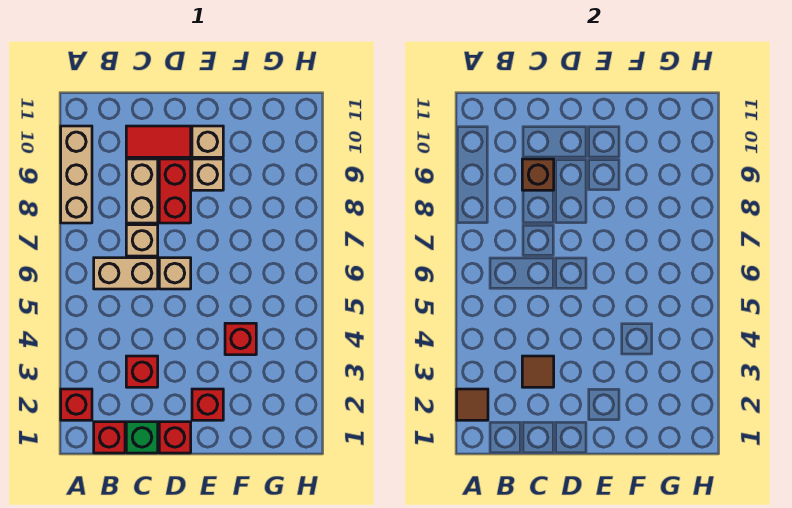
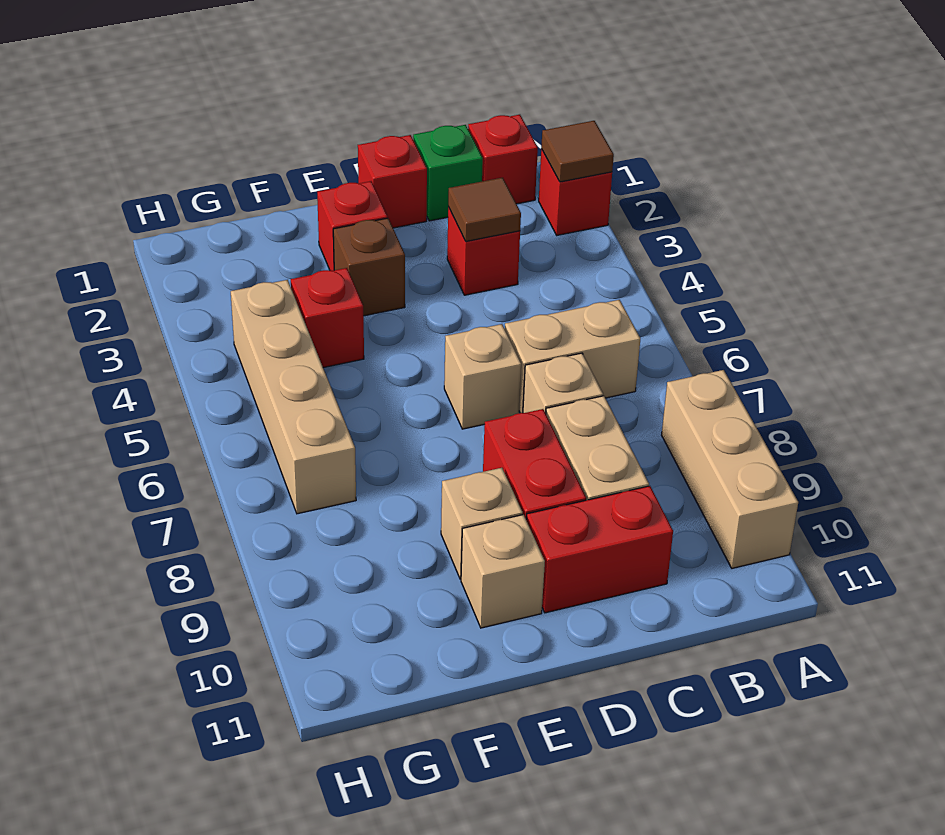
brown brick C9 level 2 -> brown brick E3 level 1
red tile C10:D10 level 1 -> red brick C10:D10 level 1
none -> tan brick G4:G7 level 1

